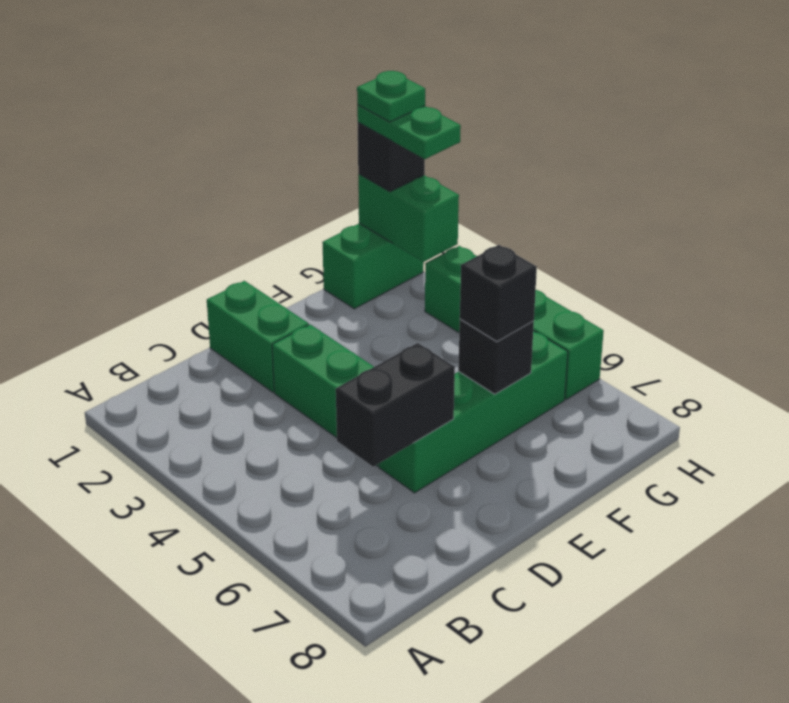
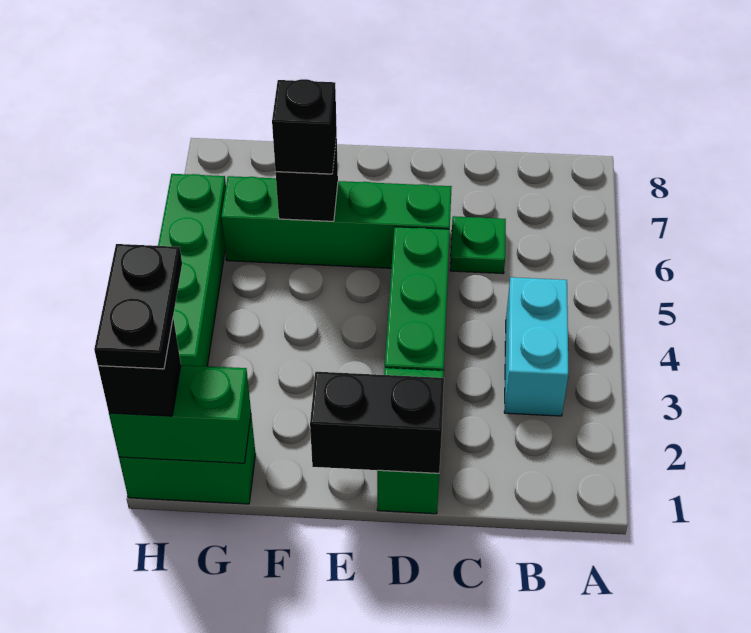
none -> cyan brick B3:B4 level 1
black brick C6:D6 level 2 -> black brick D1:E1 level 2
green brick H1:H2 level 2 -> green brick G1:H1 level 2
green plate H1:H2 level 4 -> black plate H1:H2 level 4
green plate H1 level 5 -> green plate C6 level 1

